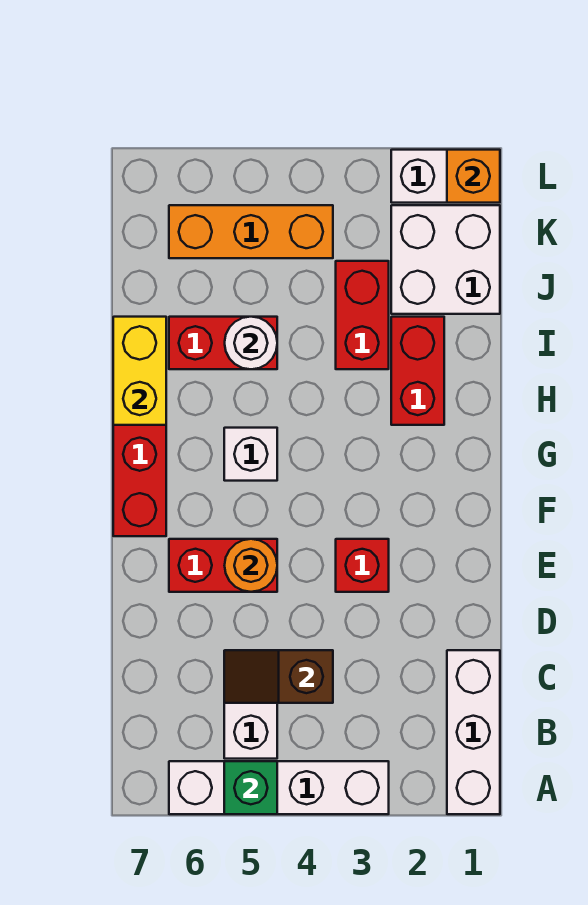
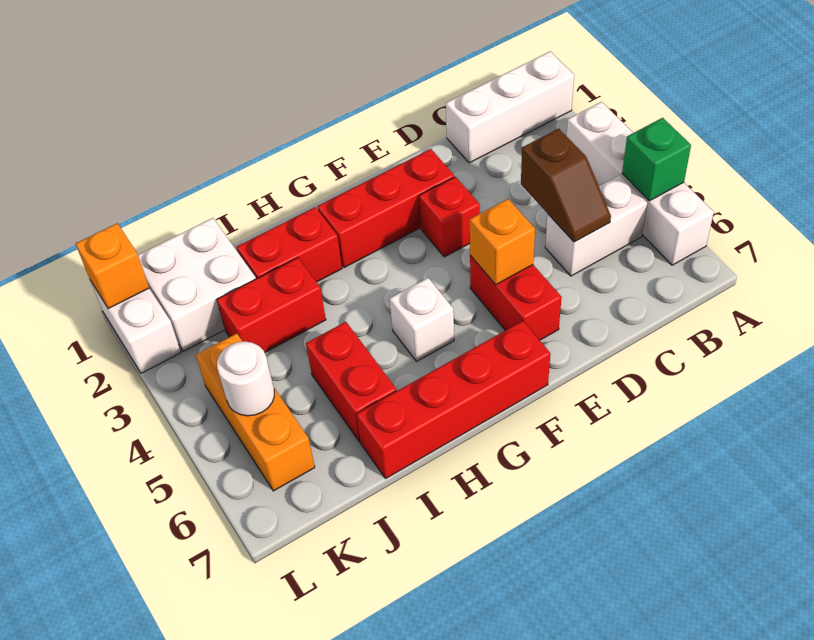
none -> red brick E2:G2 level 1
orange round brick E5 level 2 -> orange brick E5 level 2
yellow brick H7:I7 level 2 -> none
white round brick I5 level 2 -> white round brick K5 level 2

